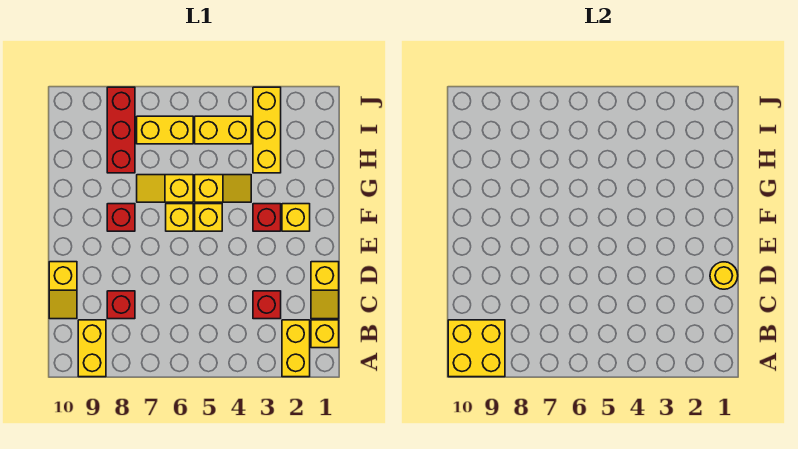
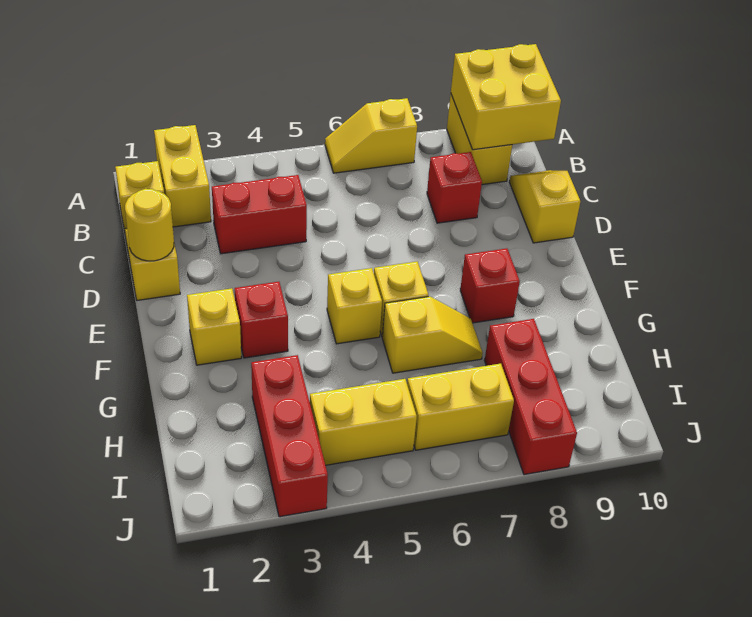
red brick C3 level 1 -> red brick C3:C4 level 1
yellow slope G4:G5 level 1 top 5 -> yellow slope A6:A7 level 1 top 7
yellow brick H3:J3 level 1 -> red brick H3:J3 level 1

